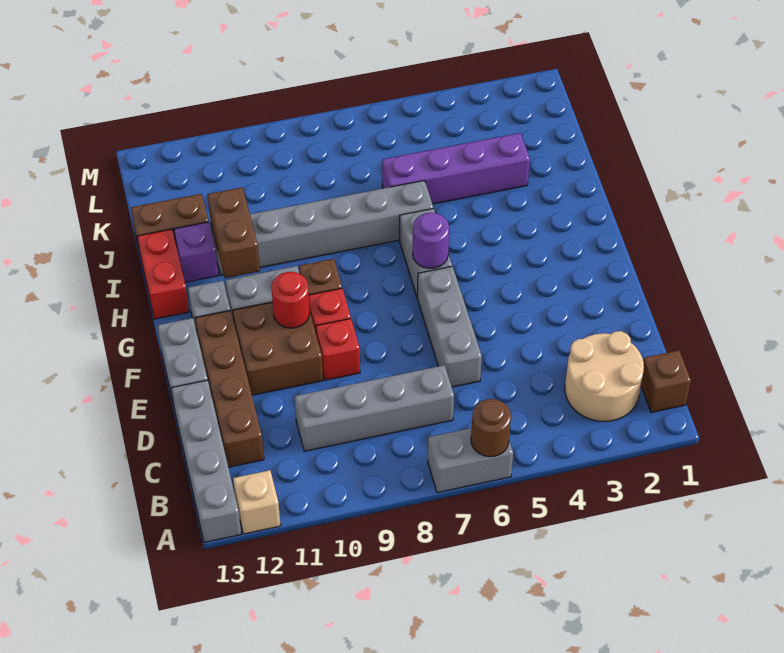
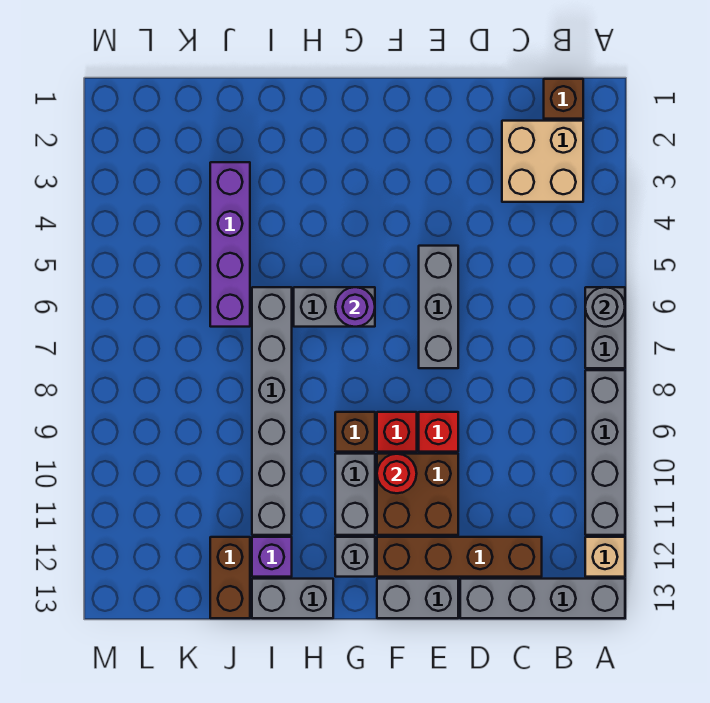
brown round brick A6 level 2 -> grey round brick A6 level 2
tan round brick B2:C3 level 1 -> tan brick B2:C3 level 1
grey brick C7:C10 level 1 -> grey brick A8:A11 level 1
grey brick D6:F6 level 1 -> grey brick E5:E7 level 1
brown brick H11:I11 level 2 -> none
red brick H13:I13 level 1 -> grey brick H13:I13 level 1

